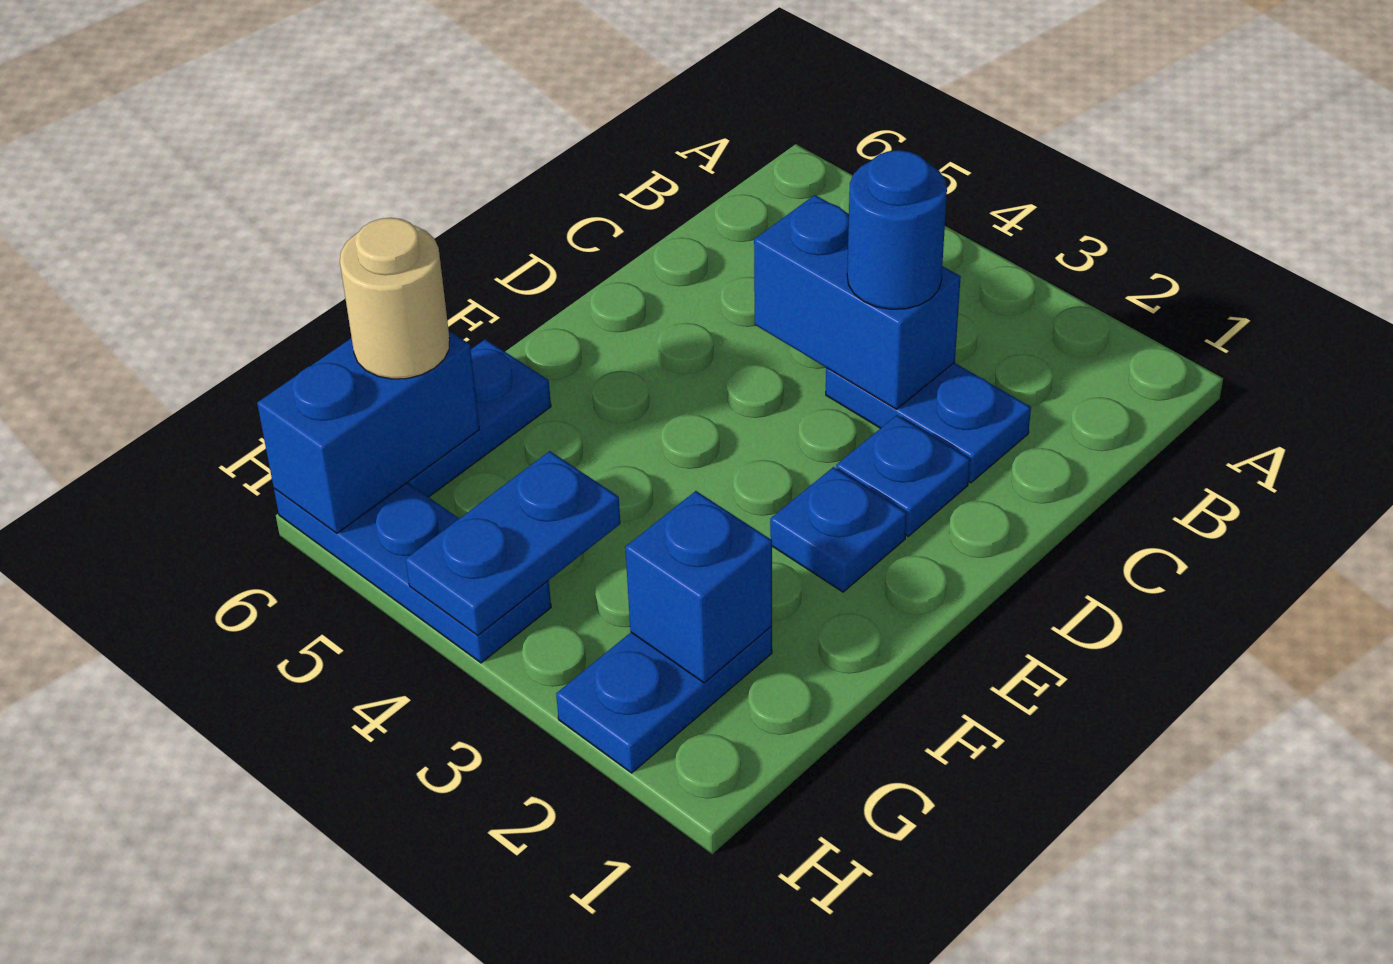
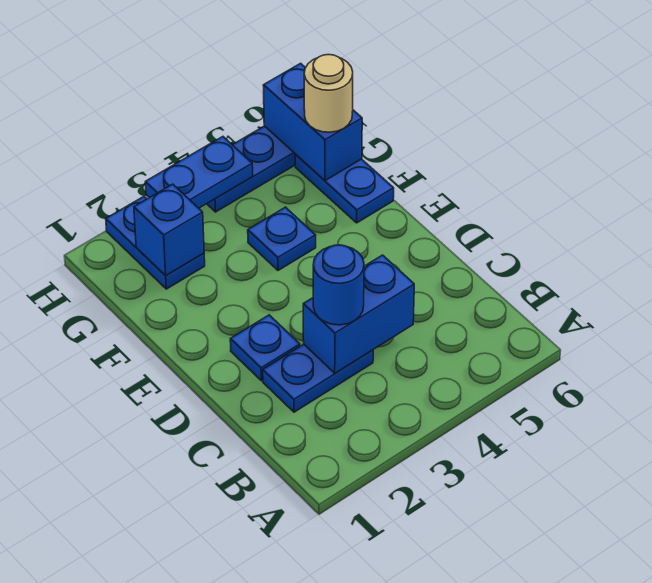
blue plate E2 level 1 -> blue plate F4 level 1
blue plate G4:H4 level 2 -> blue plate H3:H4 level 2

